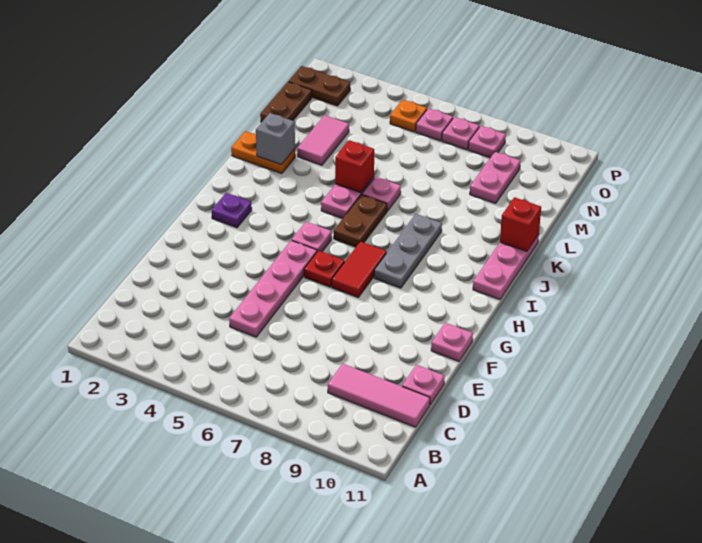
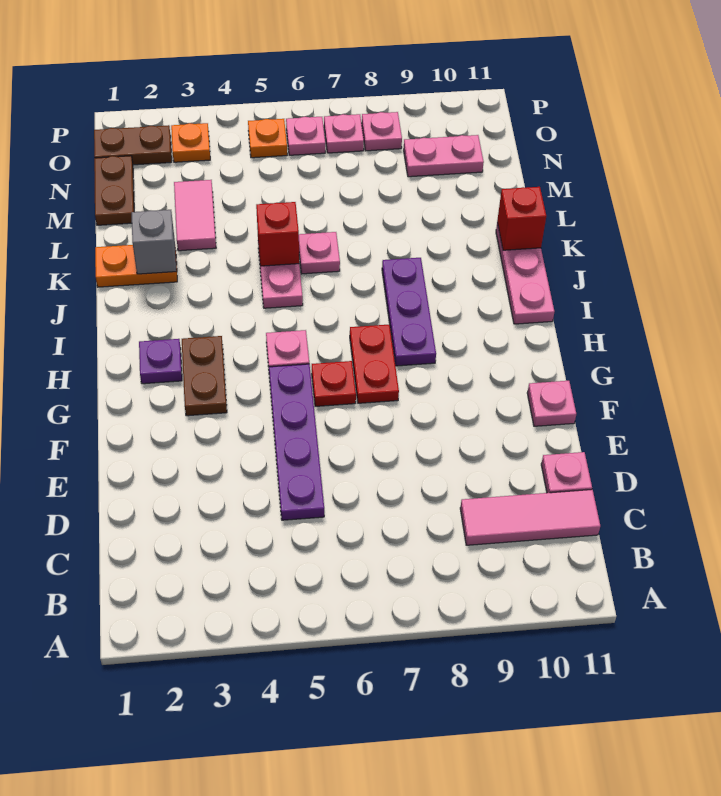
pink plate D5:G5 level 1 -> purple plate D5:G5 level 1
red tile G7:H7 level 1 -> red plate G7:H7 level 1
grey plate H8:J8 level 1 -> purple plate H8:J8 level 1
brown plate I6:J6 level 1 -> brown plate G3:H3 level 1
pink plate M9:N9 level 1 -> pink plate N9:N10 level 1
none -> orange plate O3 level 1

